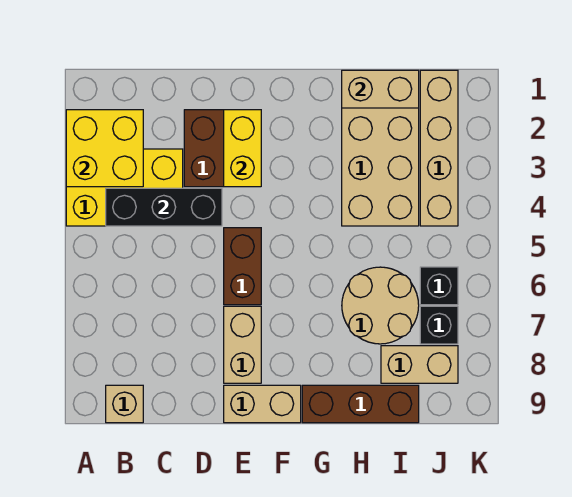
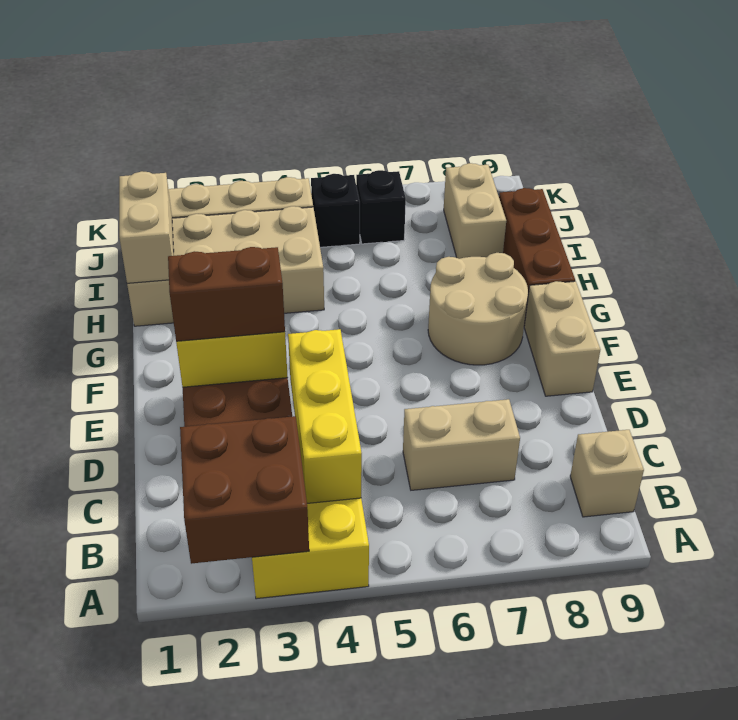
yellow brick A2:B3 level 2 -> brown brick A2:B3 level 2
black brick B4:D4 level 2 -> yellow brick B4:D4 level 2
brown brick E5:E6 level 1 -> brown brick E2:E3 level 3
tan brick E7:E8 level 1 -> tan brick C6:C7 level 1
tan round brick H6:I7 level 1 -> tan round brick F7:G8 level 1
black brick J7 level 1 -> black brick J5 level 1

